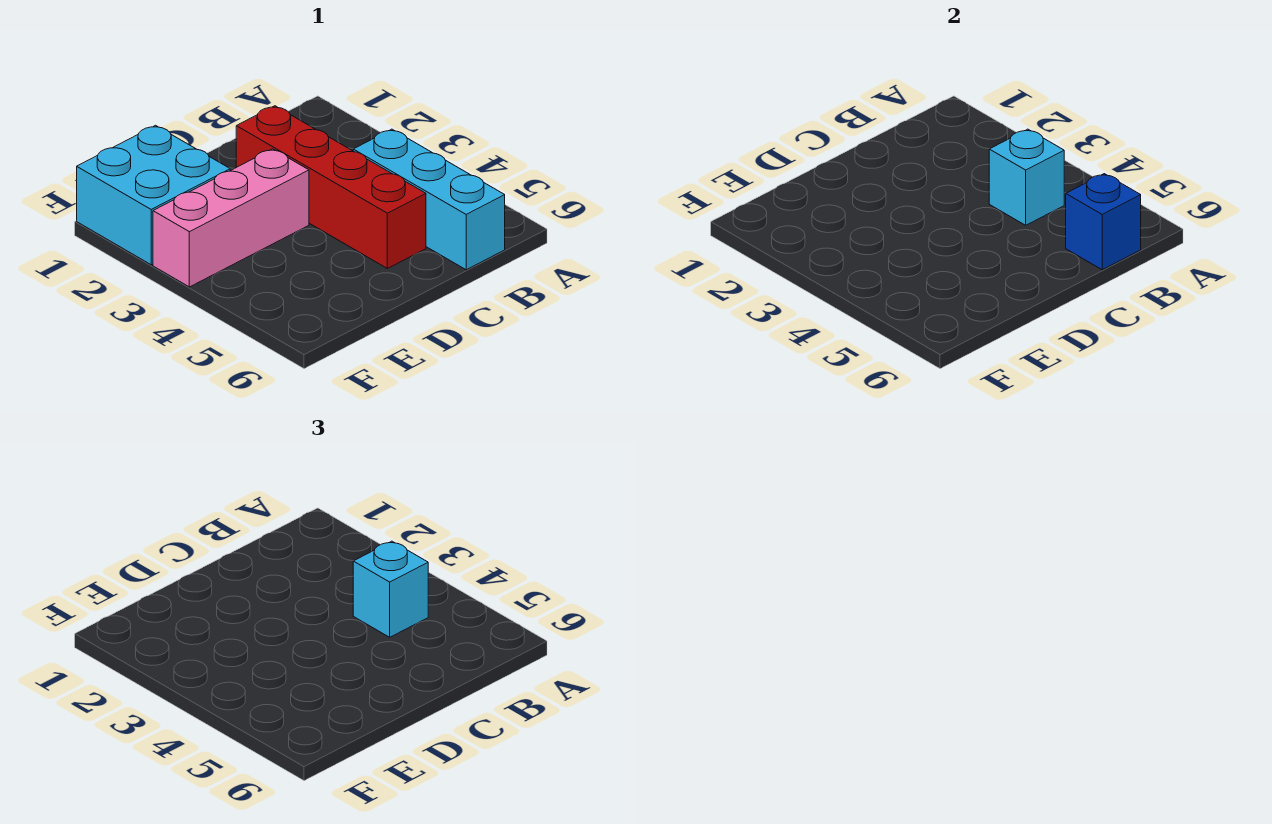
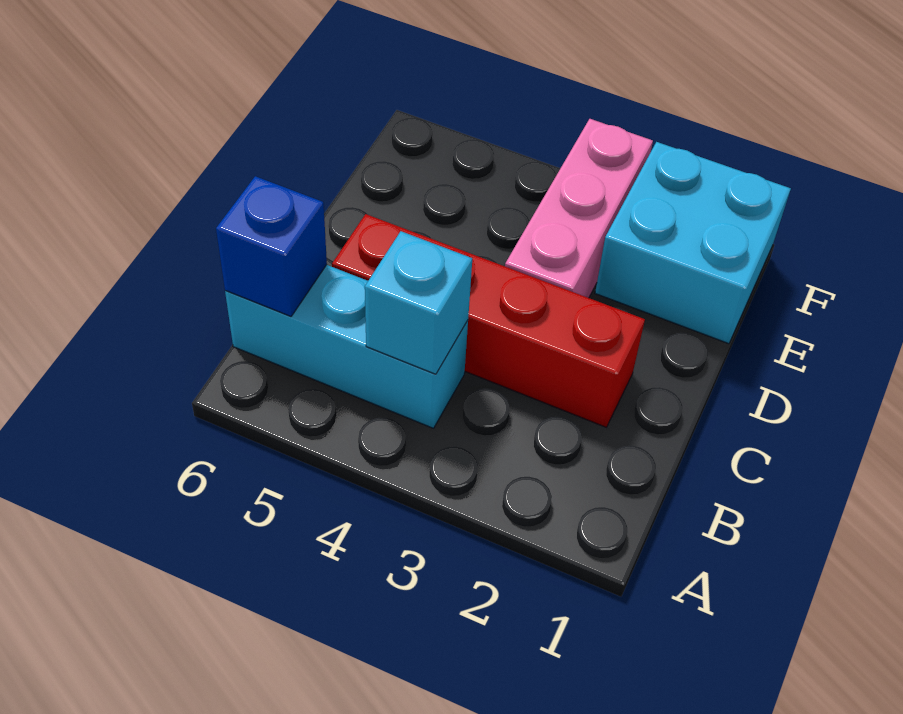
cyan brick B4 level 3 -> none

